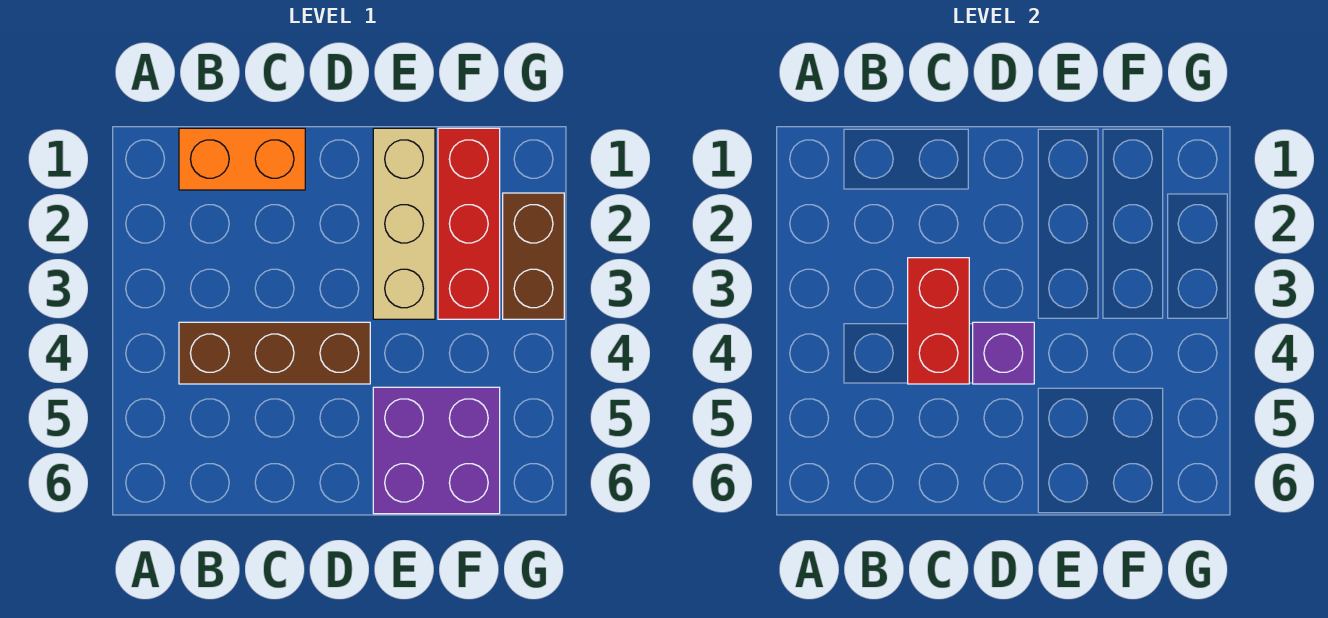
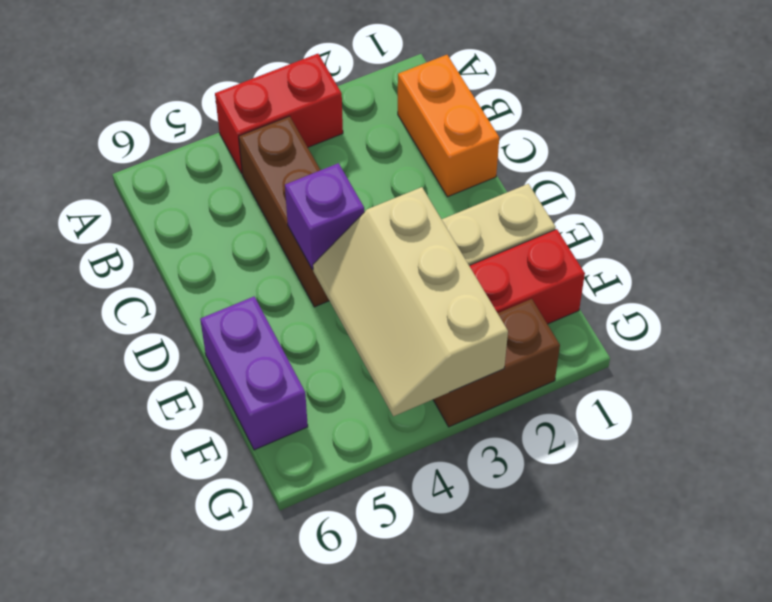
red brick C3:C4 level 2 -> red brick A3:A4 level 1
none -> tan slope E3:G4 level 2 top 3
purple brick E5:F6 level 1 -> purple brick E6:F6 level 1

